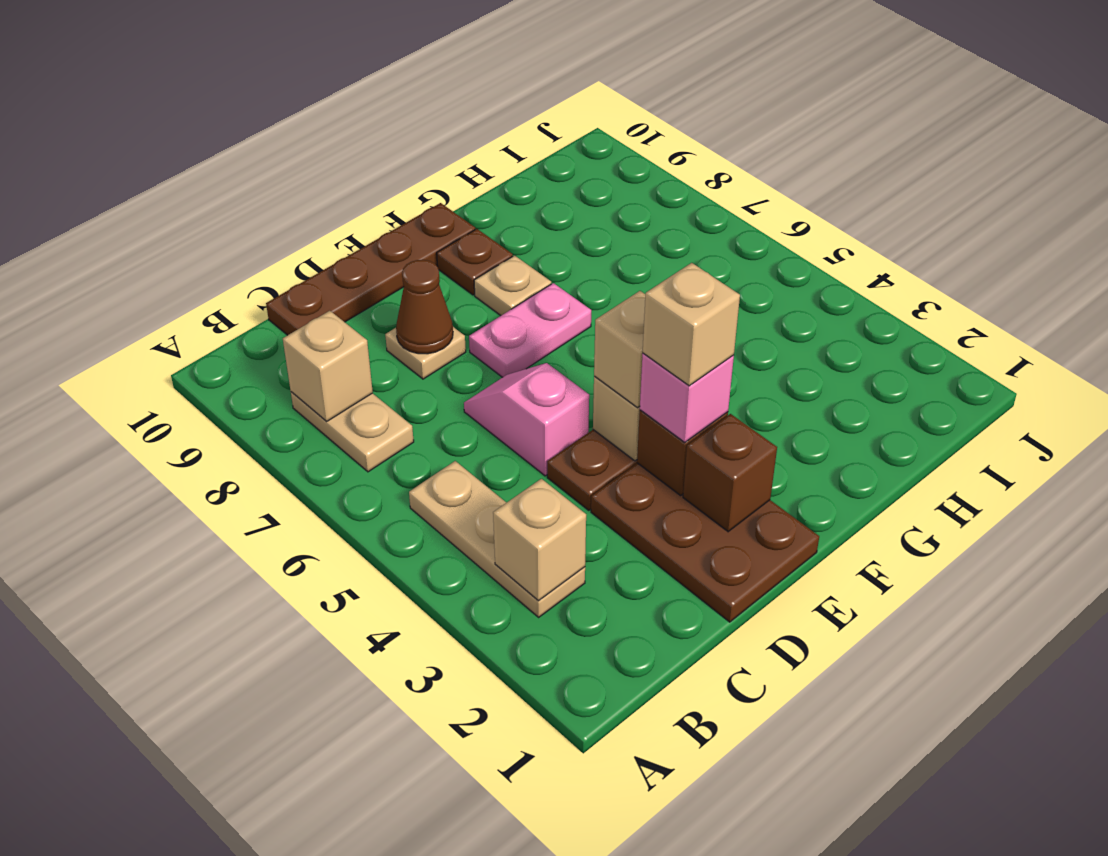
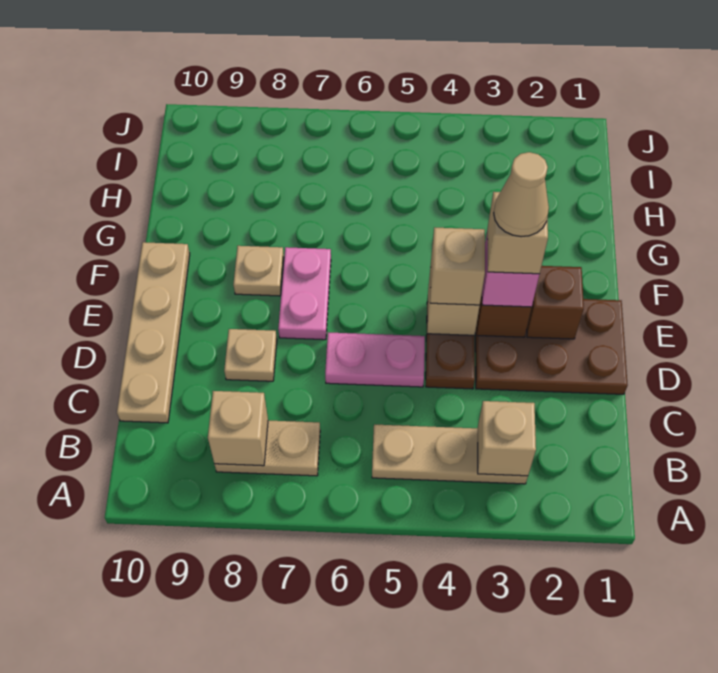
brown plate C10:F10 level 1 -> tan plate C10:F10 level 1
pink slope D5:D6 level 1 top 5 -> pink plate D5:D6 level 1
brown cone D8 level 2 -> none
none -> tan cone E3 level 5
brown plate F9 level 1 -> none

